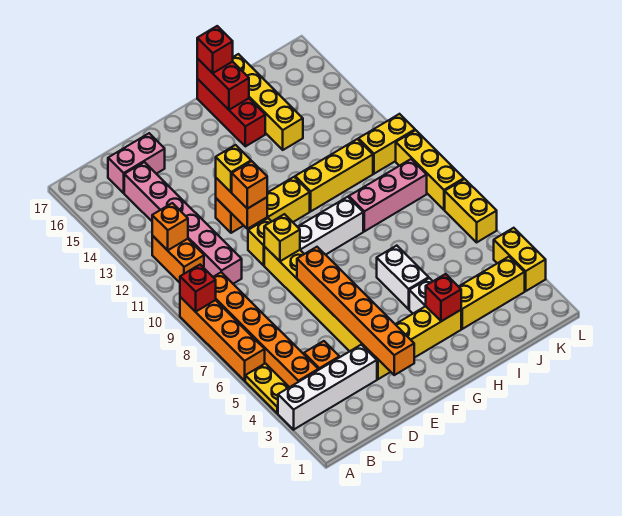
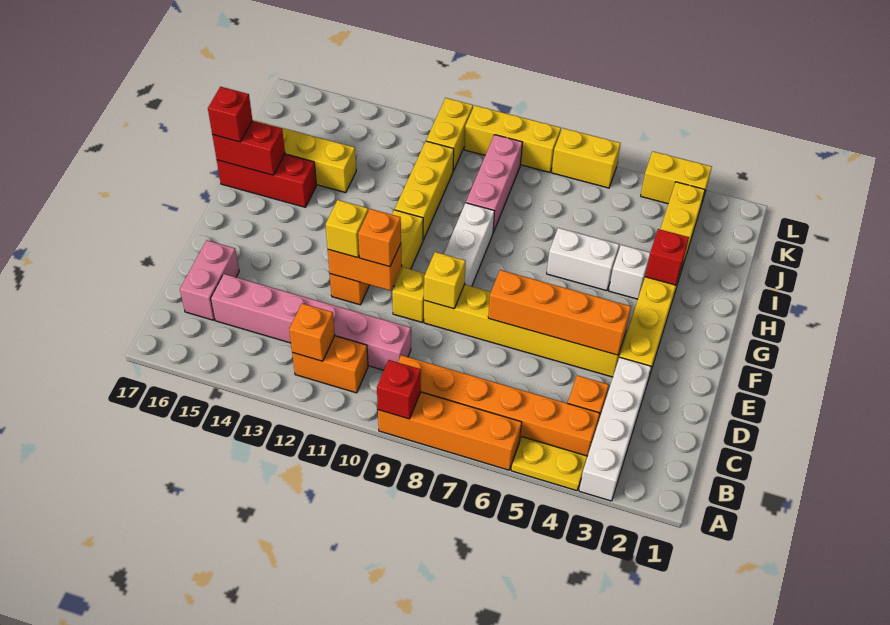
orange brick E2:E7 level 2 -> orange brick E4:E7 level 2

